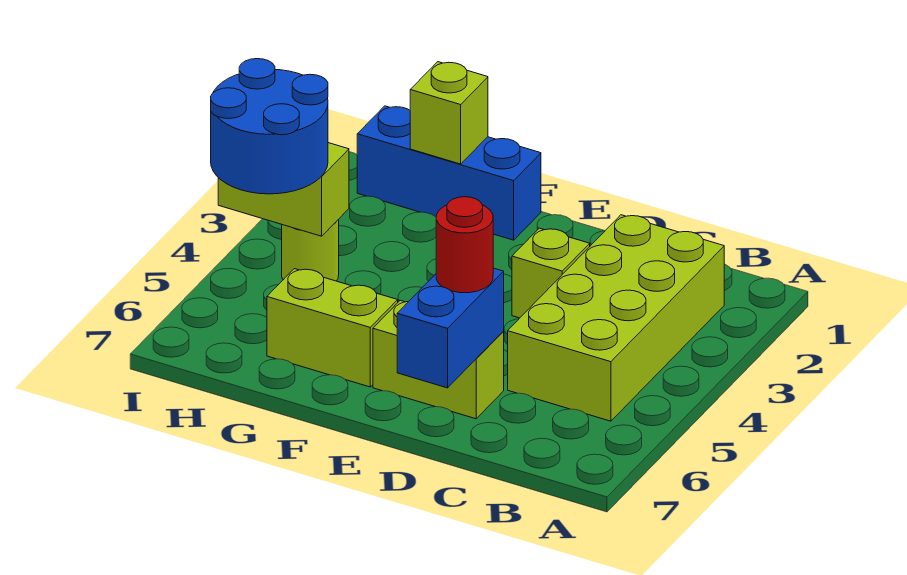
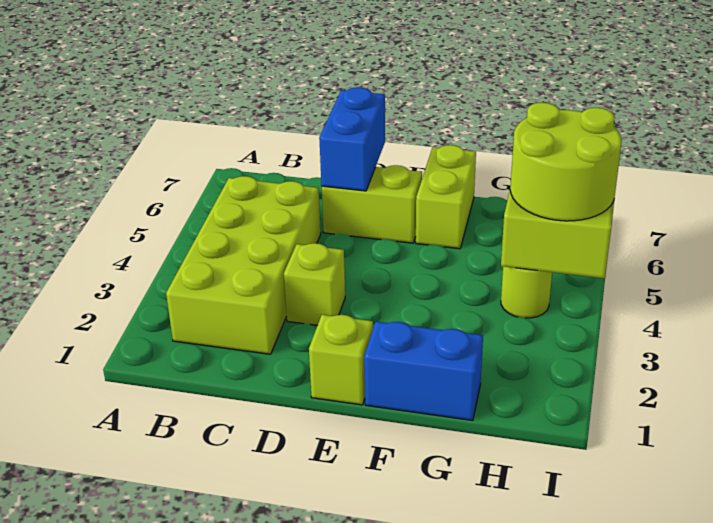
red round brick D6 level 3 -> none
blue brick F1:H1 level 1 -> blue brick F1:G1 level 1
lime brick F6:G6 level 1 -> lime brick F6:F7 level 1
lime brick G1 level 2 -> lime brick E1 level 1
blue round brick H4:I5 level 3 -> lime round brick H4:I5 level 3

